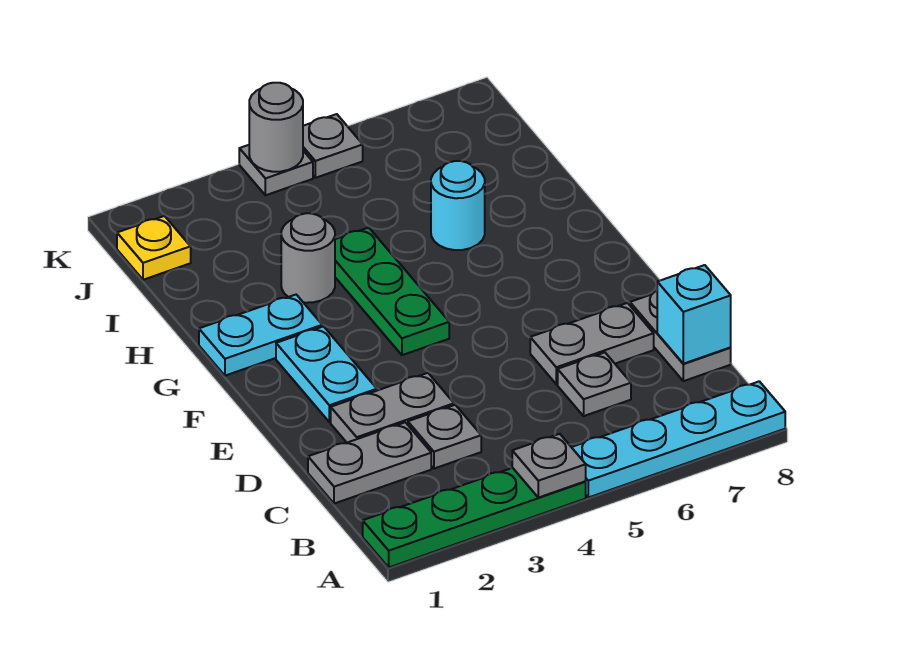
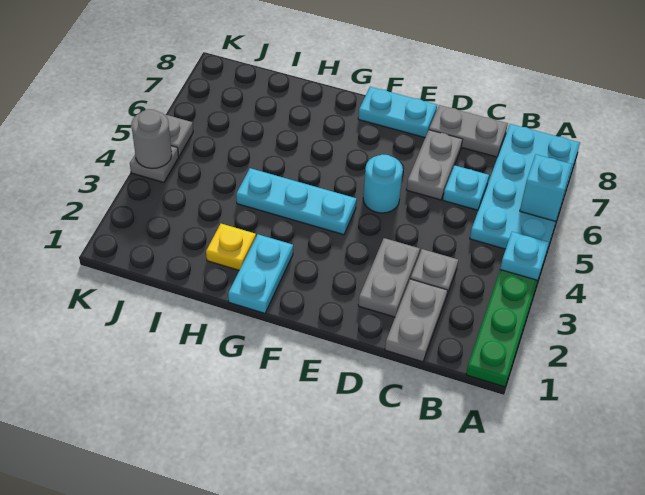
grey plate A4 level 2 -> cyan plate A4 level 2
cyan plate A5:A8 level 1 -> cyan plate A5:B8 level 1
grey plate C6 level 1 -> cyan plate C6 level 1
cyan brick C8 level 2 -> cyan brick A6 level 2
cyan plate E2:F2 level 1 -> cyan plate E8:F8 level 1
green plate F4:H4 level 1 -> cyan plate F4:H4 level 1
grey round brick H3 level 1 -> none
cyan round brick H6 level 1 -> cyan round brick E5 level 1
yellow plate J1 level 1 -> yellow plate H2 level 1

